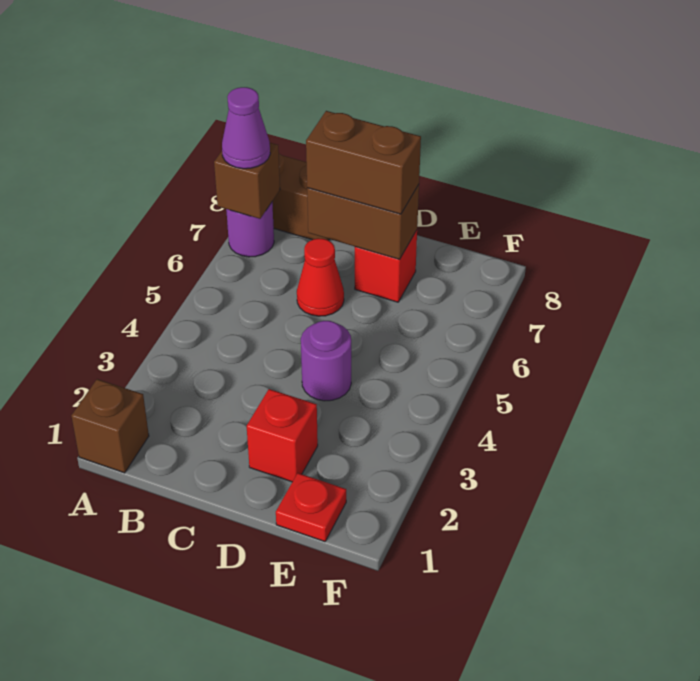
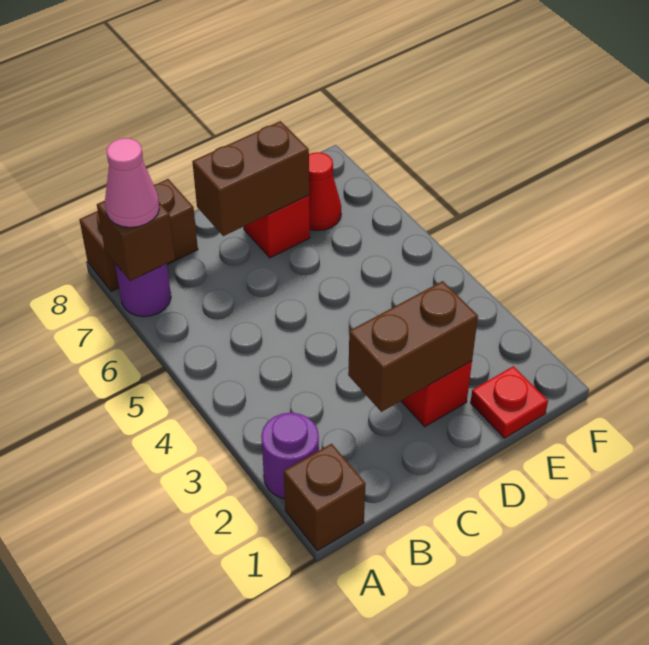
purple cone A7 level 3 -> pink cone A7 level 3
red cone C6 level 1 -> red cone E7 level 1
brown brick C7:D7 level 3 -> brown brick C2:D2 level 2
purple round brick D4 level 1 -> purple round brick A2 level 1

